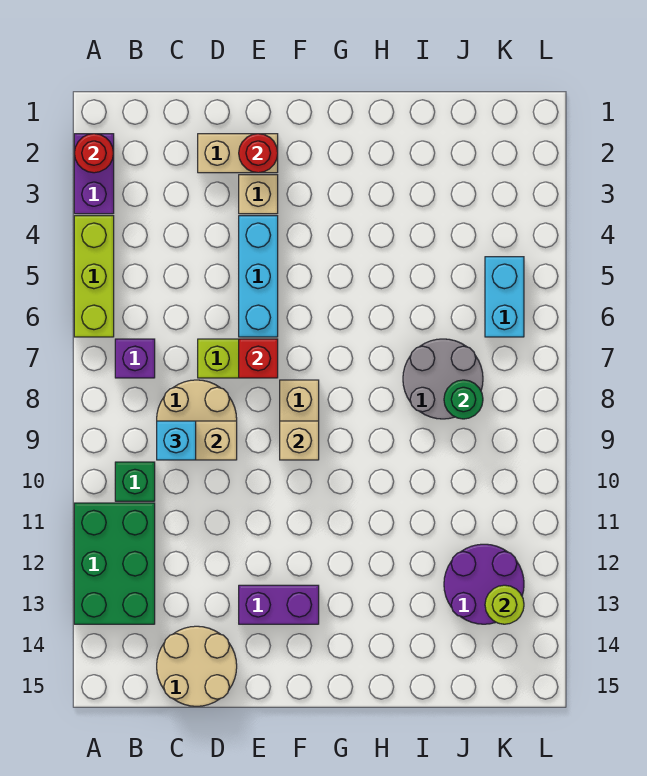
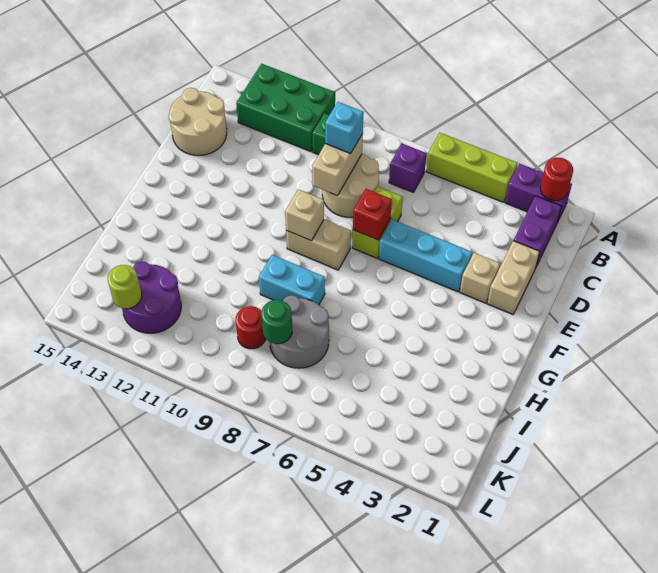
red round brick E2 level 2 -> red round brick J9 level 1
purple brick E13:F13 level 1 -> purple brick B2:C2 level 1
cyan brick K5:K6 level 1 -> cyan brick H8:H9 level 1

